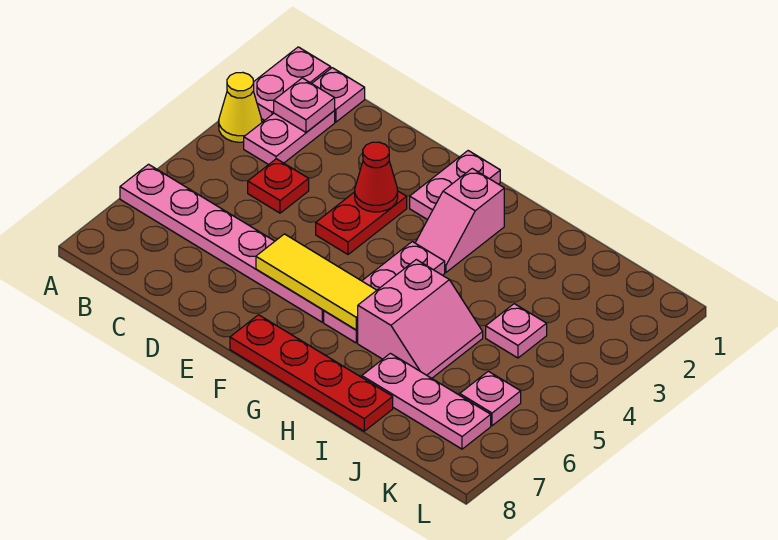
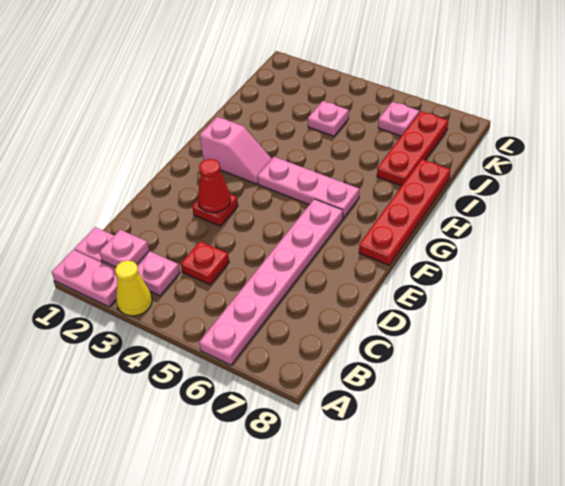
red plate E3:E4 level 1 -> red plate E3 level 1
yellow tile E6:G6 level 2 -> none
pink plate F1:F2 level 1 -> none
pink slope H5:I6 level 1 top H -> none
pink plate I7:K7 level 1 -> red plate I7:K7 level 1

